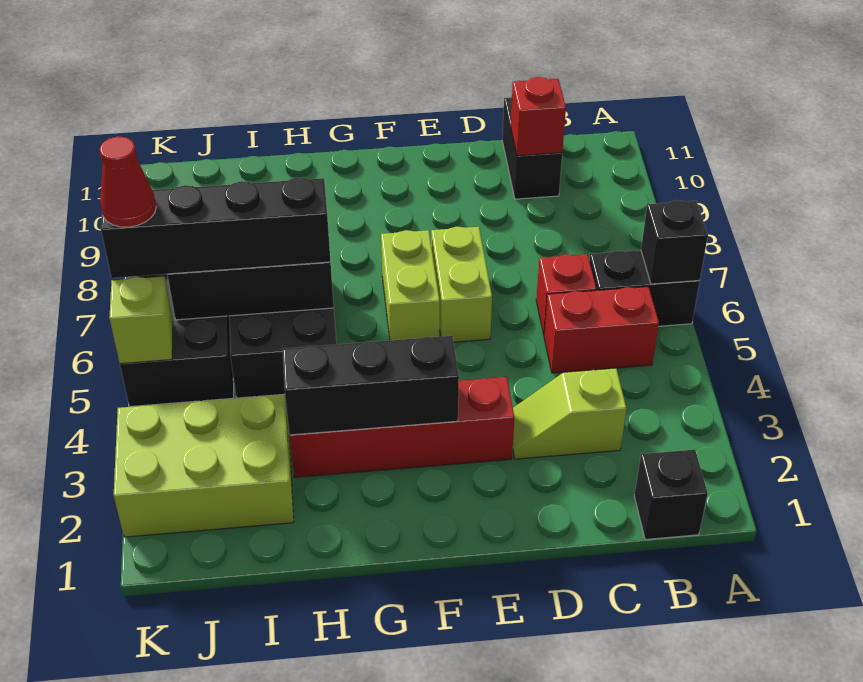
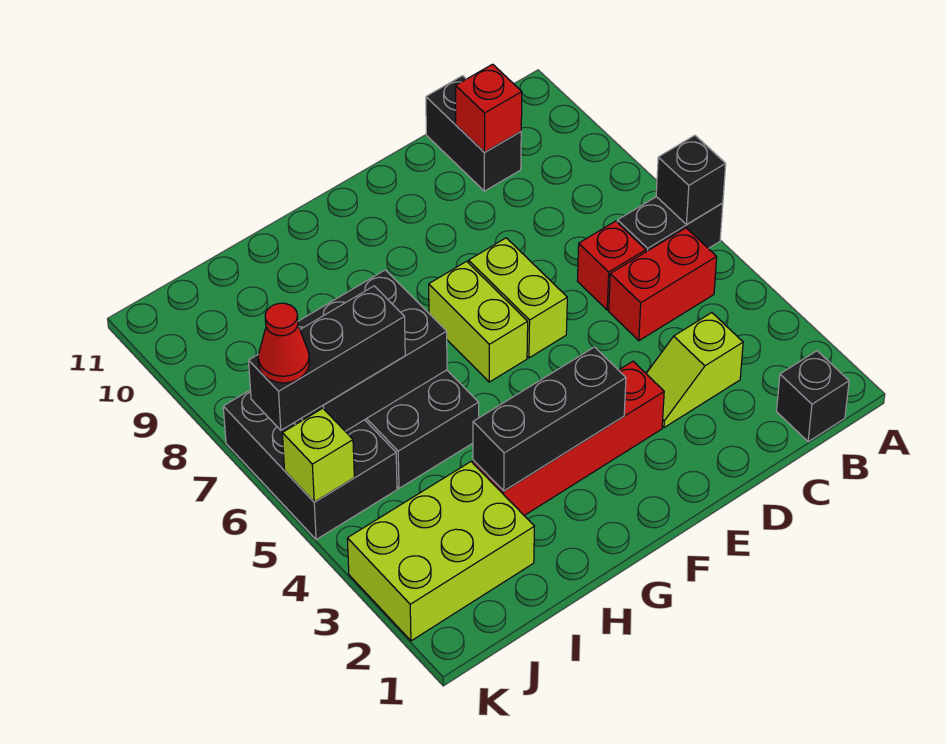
black brick H6:K6 level 3 -> black brick I6:K6 level 3

